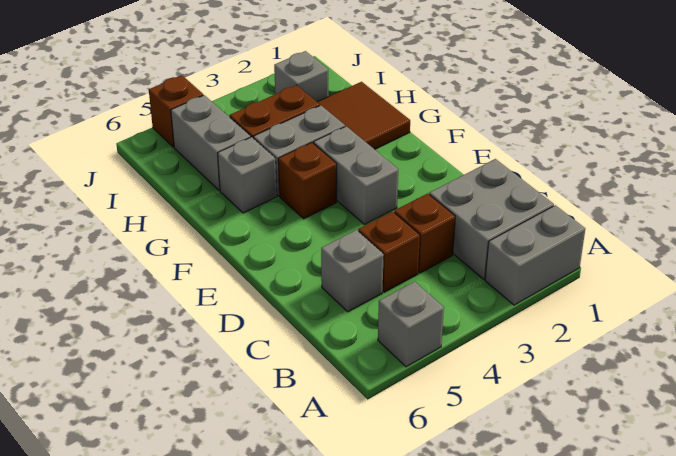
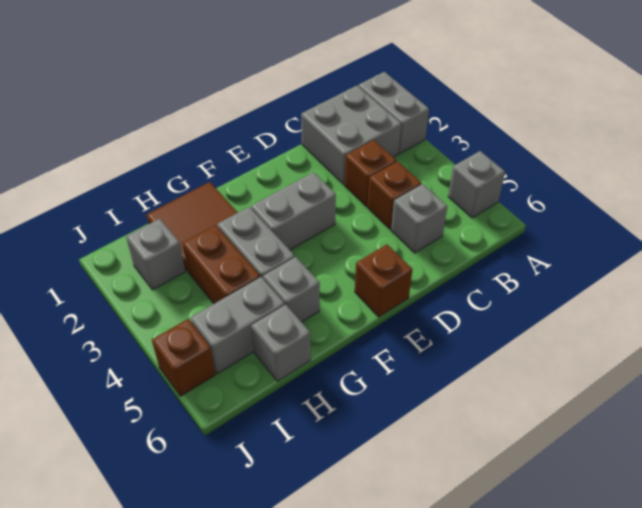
brown brick F4 level 1 -> brown brick E6 level 1
none -> grey brick H6 level 1

